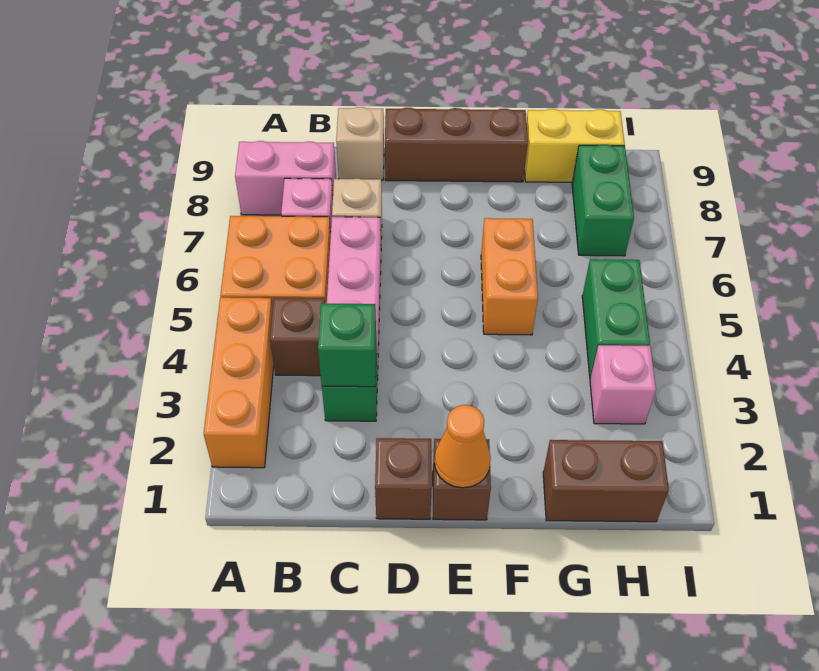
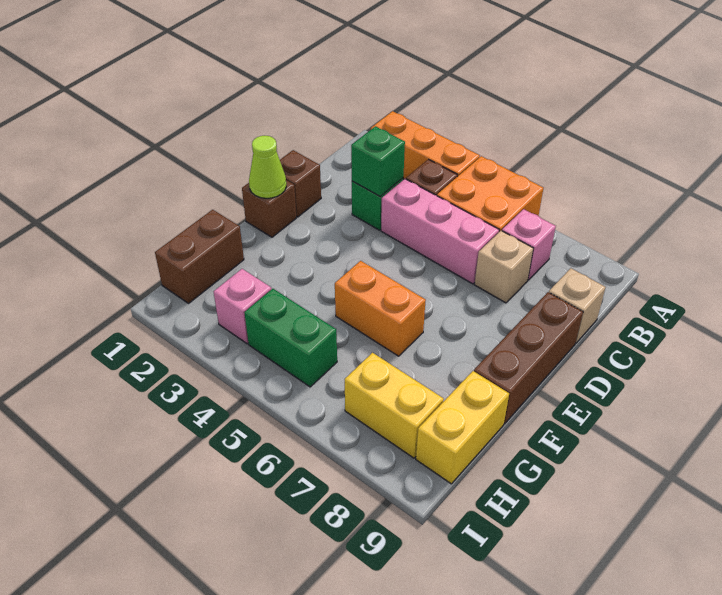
pink brick A8:B8 level 1 -> none
orange cone E1 level 2 -> lime cone E1 level 2
green brick H7:H8 level 1 -> yellow brick H7:H8 level 1

